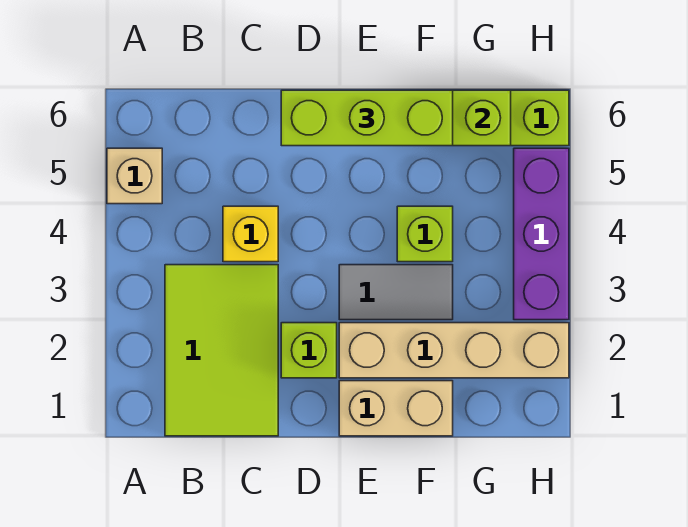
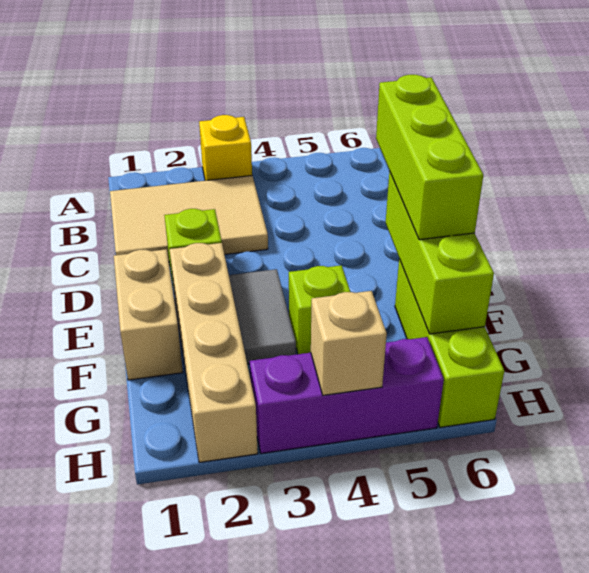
tan brick A5 level 1 -> tan brick H4 level 2
lime tile B1:C3 level 1 -> tan tile B1:C3 level 1
yellow brick C4 level 1 -> yellow brick A3 level 1

